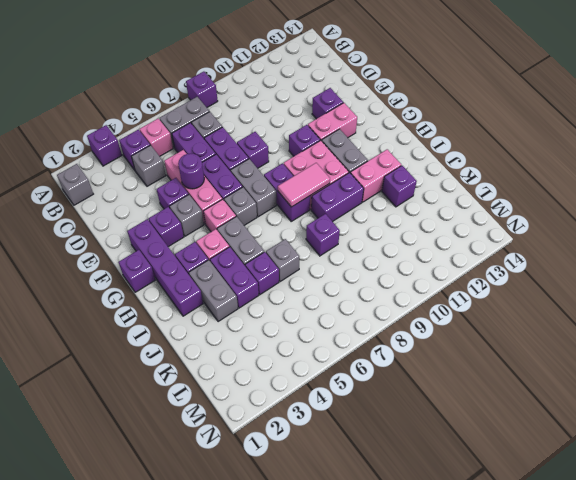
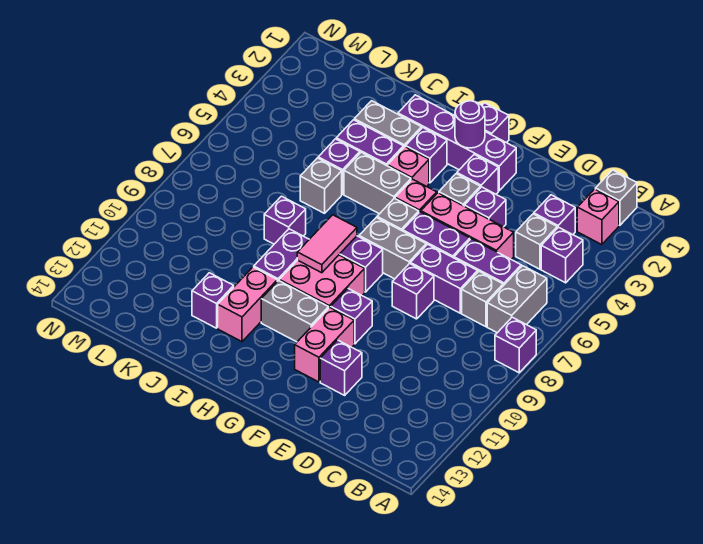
purple brick A3 level 1 -> purple brick C3 level 1
pink brick B5 level 1 -> pink brick B2 level 1
purple round brick E5 level 2 -> purple round brick G2 level 2

